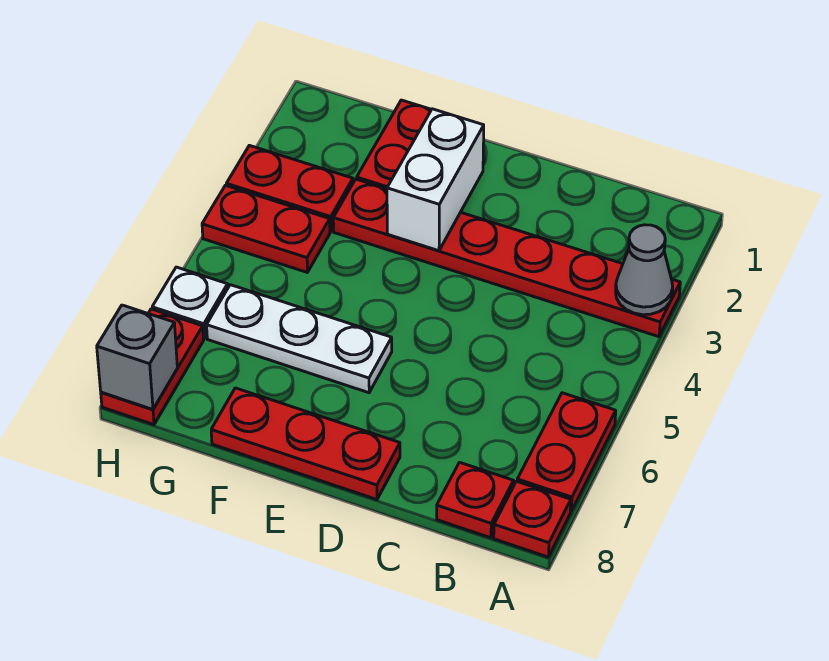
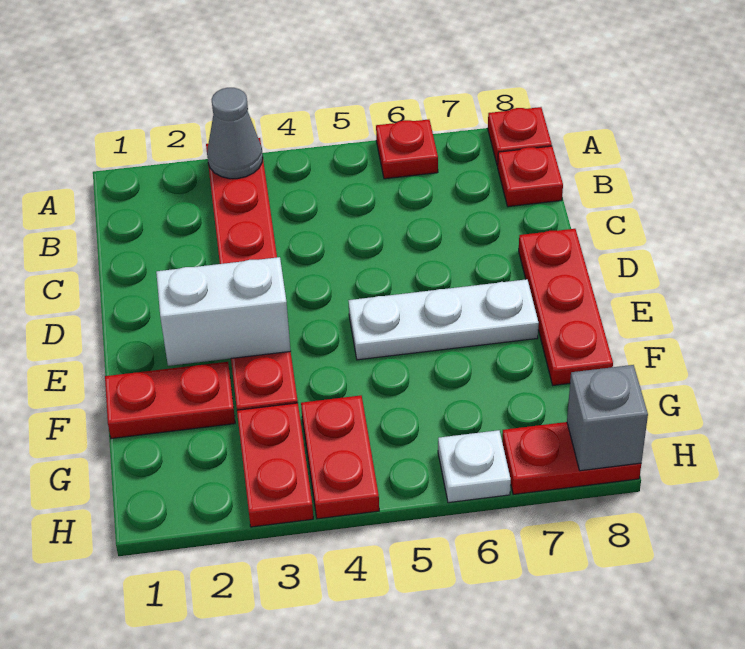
red plate A6:A7 level 1 -> red plate A6 level 1
white plate E6:G6 level 1 -> white plate E5:E7 level 1

